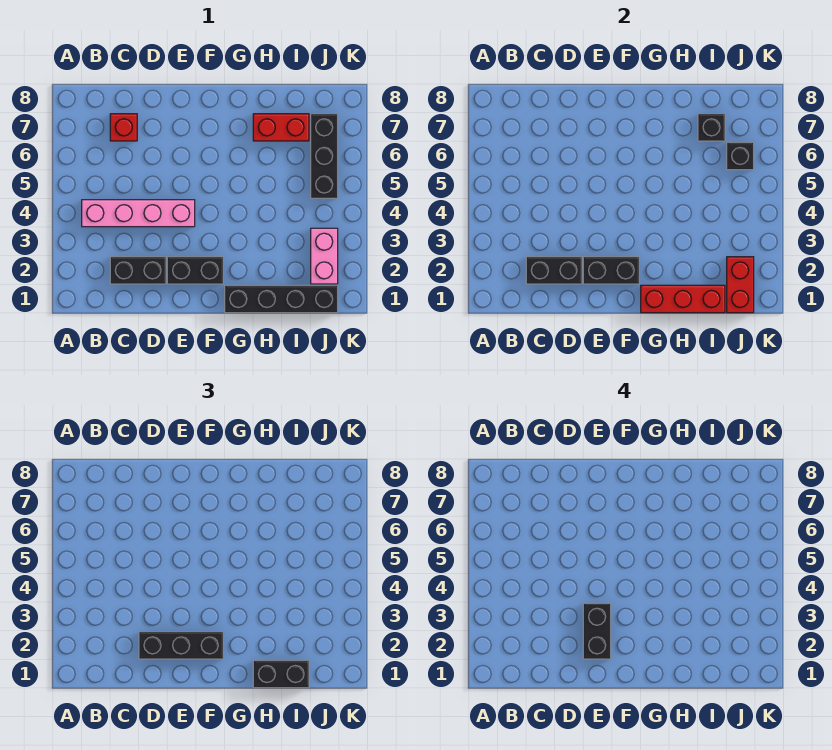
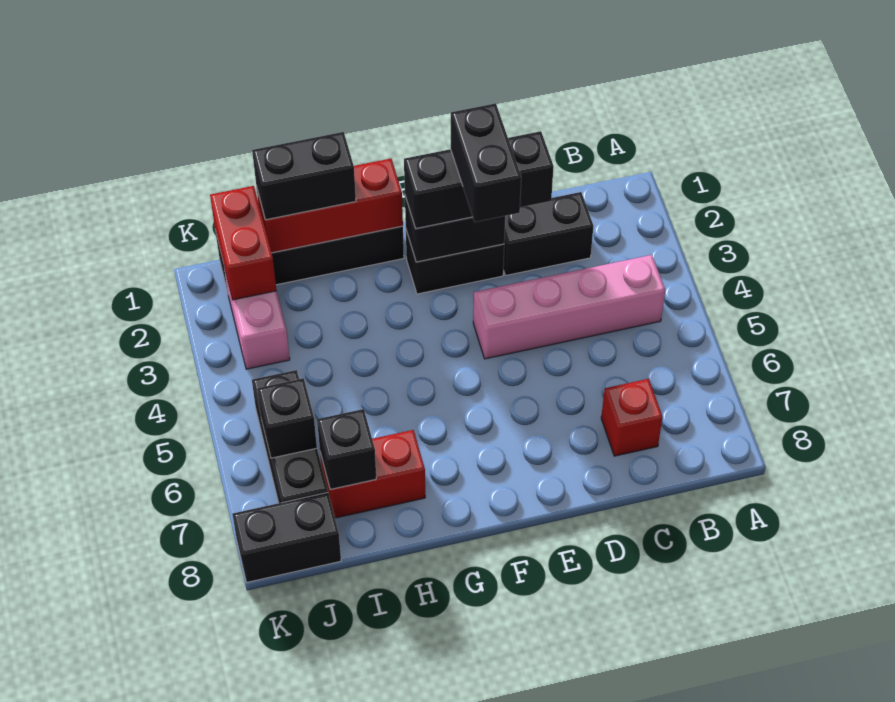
black brick C2:D2 level 2 -> black brick J8:K8 level 1

